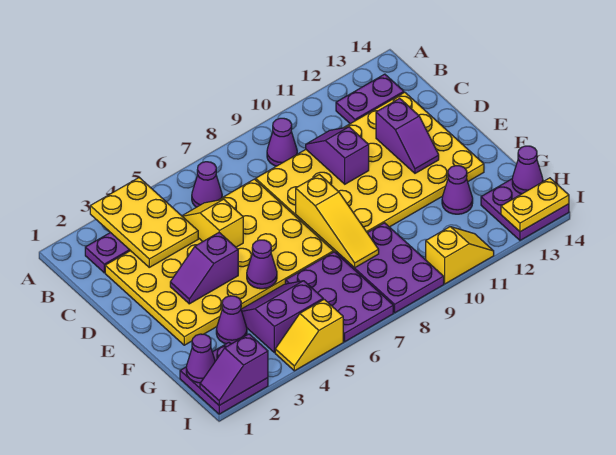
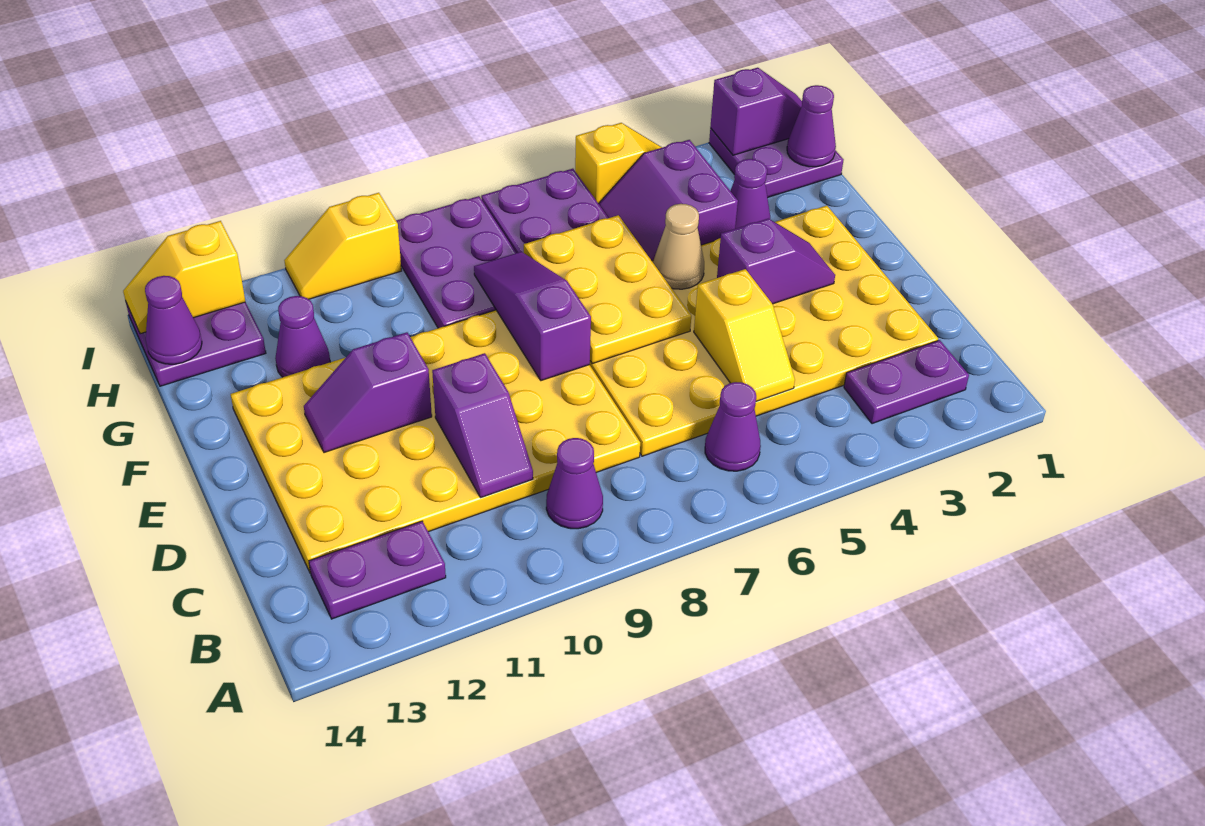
yellow plate A3:C4 level 2 -> yellow plate E6:G7 level 2
purple slope D12:E12 level 2 top D -> purple slope E11:E12 level 2 top 11
yellow slope E8:G8 level 2 top E -> purple slope E8:G8 level 2 top E
purple cone F5 level 2 -> tan cone F5 level 2
purple slope G4:H5 level 1 top H -> purple slope G4:H5 level 1 top 4
yellow plate I13:I14 level 2 -> yellow slope I13:I14 level 2 top 13

